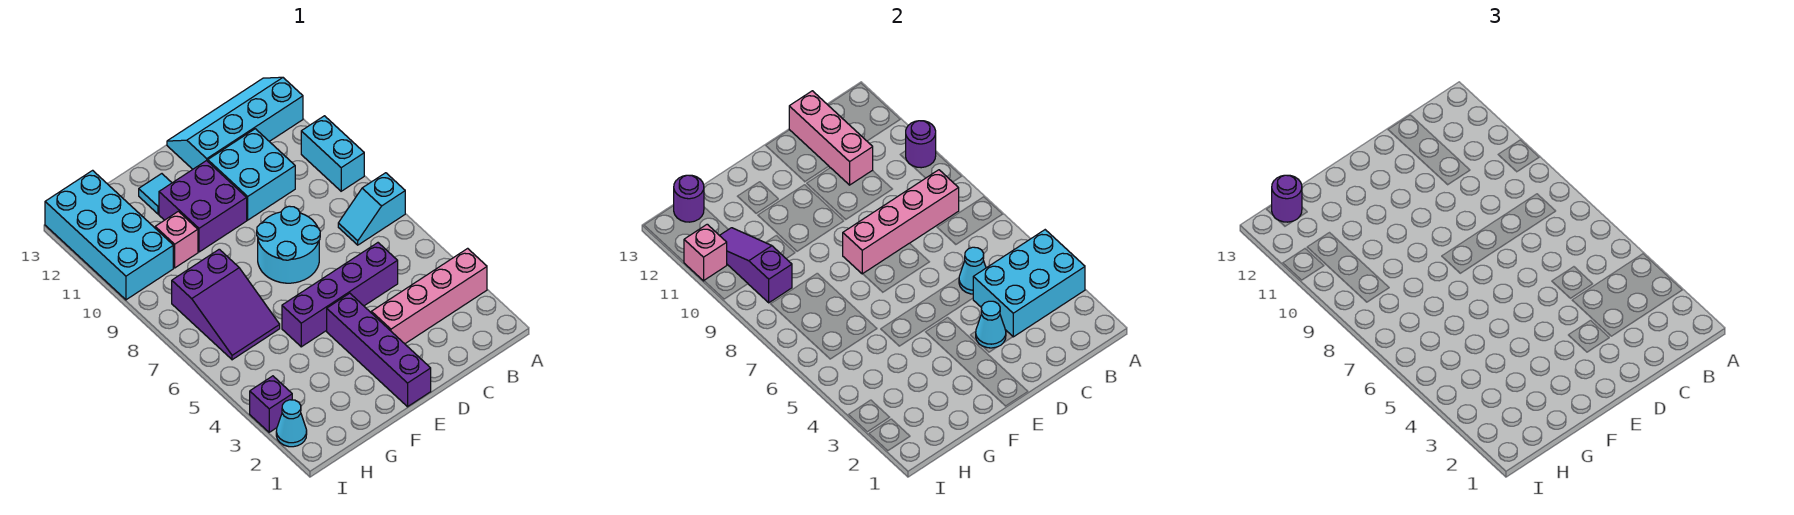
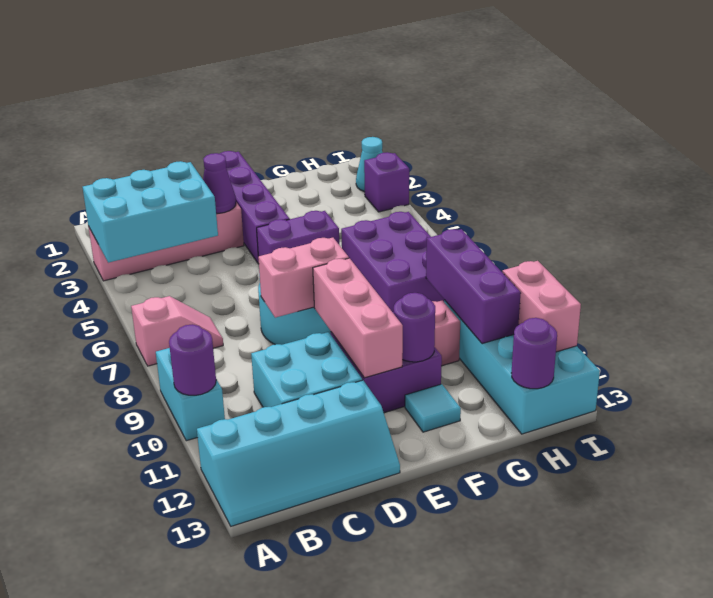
cyan slope A7:B7 level 1 top A -> pink slope A7:B7 level 1 top A
pink brick B8:E8 level 2 -> pink brick D8:E8 level 2
purple brick C5:F5 level 1 -> purple brick E5:F5 level 1
cyan cone C5 level 2 -> none
pink brick C11:C13 level 2 -> pink brick E9:E11 level 2
cyan cone D3 level 2 -> purple cone D3 level 2
purple slope G6:H8 level 1 top 8 -> purple brick G6:H8 level 1
purple slope H9:H11 level 2 top 9 -> purple brick H9:H11 level 2
purple round brick H13 level 3 -> purple round brick F11 level 2
pink brick I11 level 2 -> pink brick I11:I12 level 2

